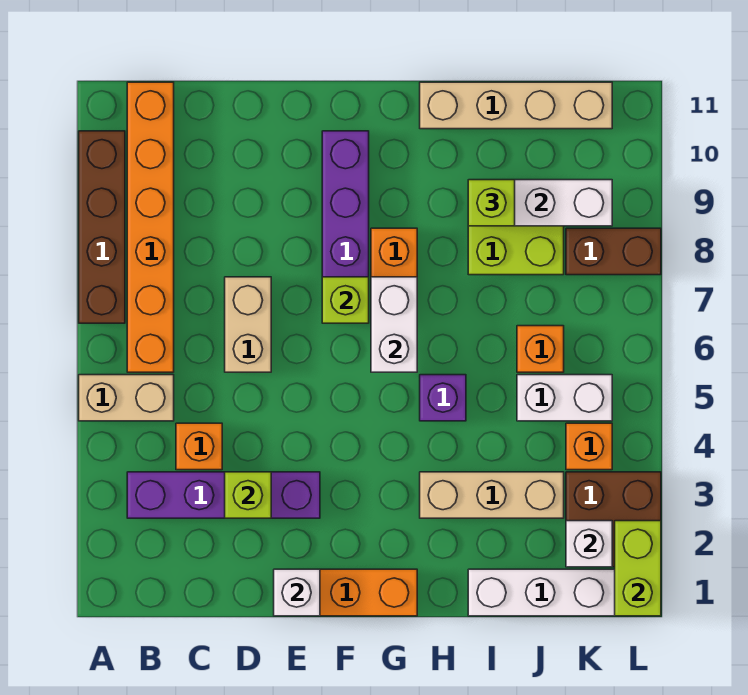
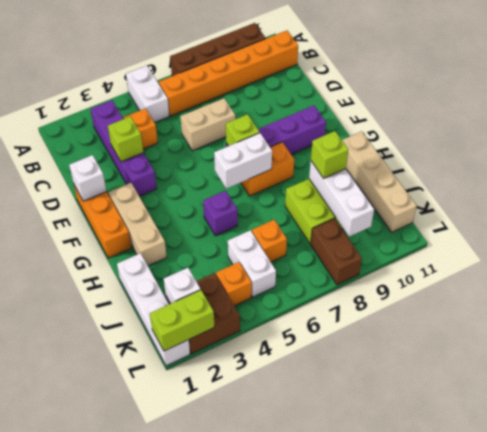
tan brick A5:B5 level 1 -> white brick A5:B5 level 1
tan brick H3:J3 level 1 -> tan brick F2:H2 level 1

